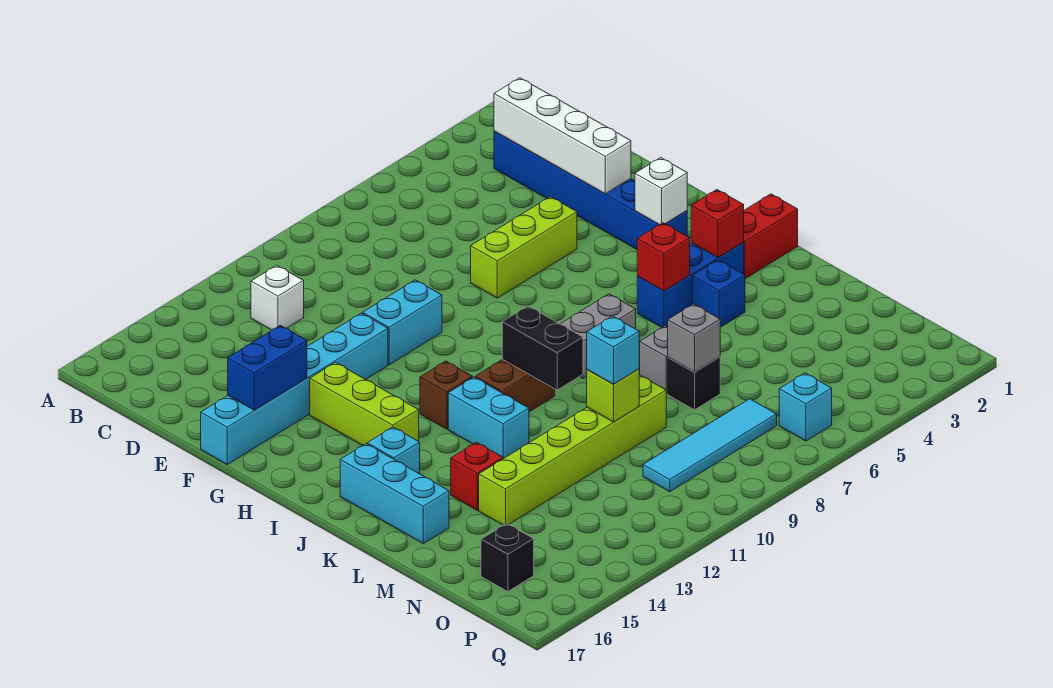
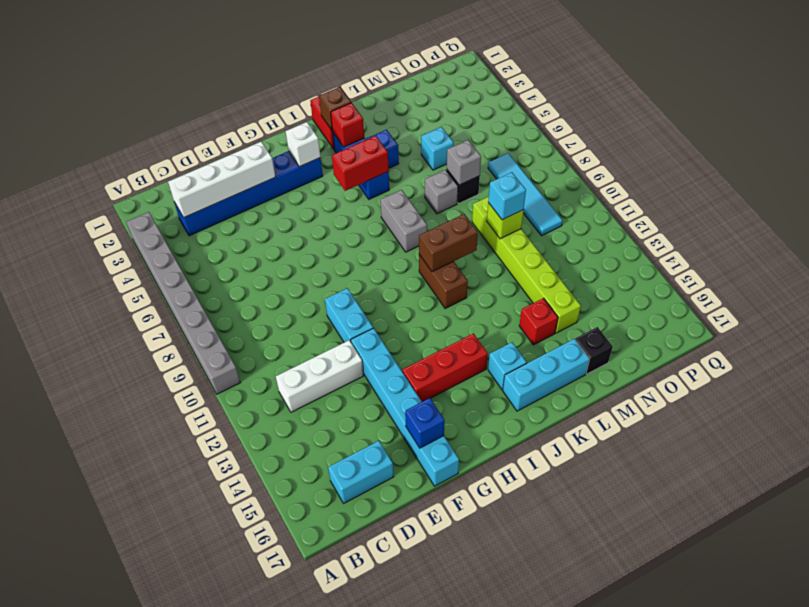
none -> grey brick A3:A10 level 1
white brick C12 level 1 -> white brick C12:E12 level 1
lime brick F5:F7 level 1 -> none
blue brick F15:F16 level 2 -> blue brick F16 level 2
lime brick G14:I14 level 1 -> red brick G14:I14 level 1
brown brick I12 level 1 -> brown brick J2 level 2
red brick J5 level 2 -> red brick I5:J5 level 2
black brick J10:K10 level 2 -> brown brick J10:K10 level 2
cyan brick J12:K12 level 1 -> cyan brick C16:D16 level 1
black brick O16 level 1 -> black brick M16 level 1
cyan brick P6 level 1 -> cyan brick M5 level 1

